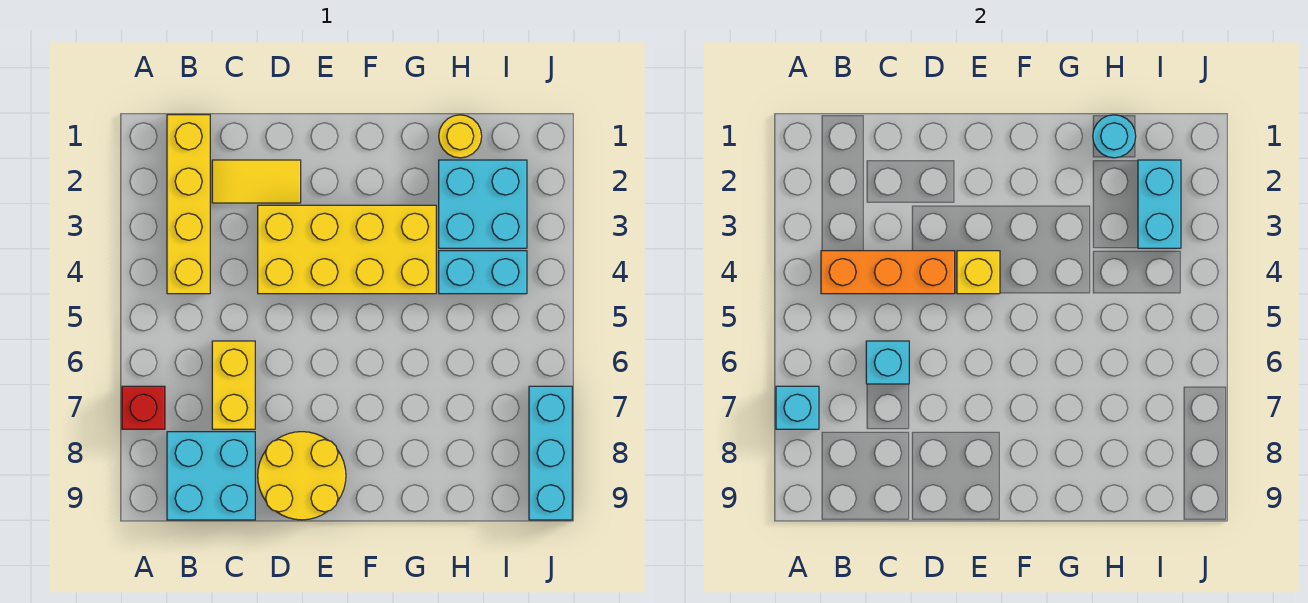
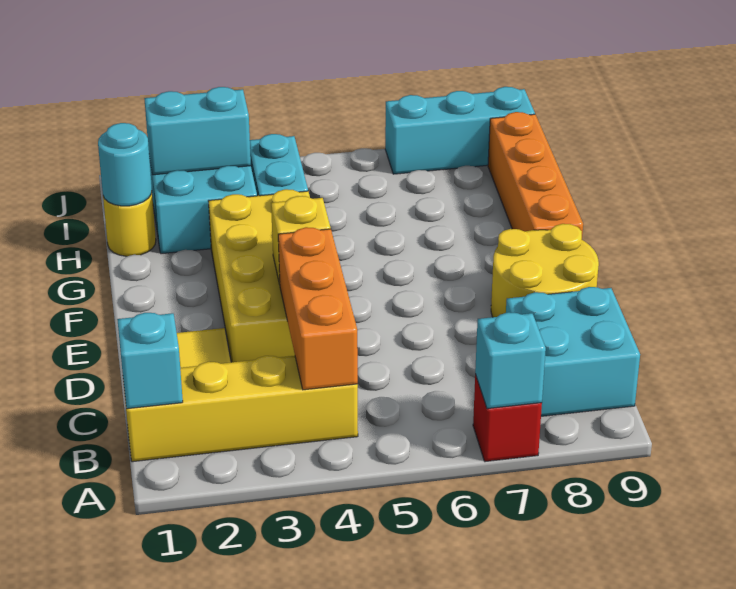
yellow brick C6:C7 level 1 -> none
cyan brick C6 level 2 -> cyan brick B1 level 2
none -> orange brick F9:I9 level 1

